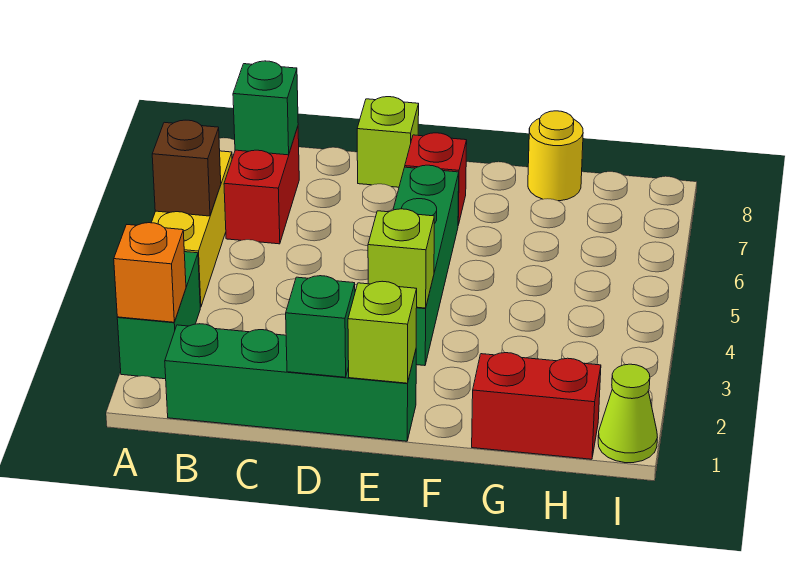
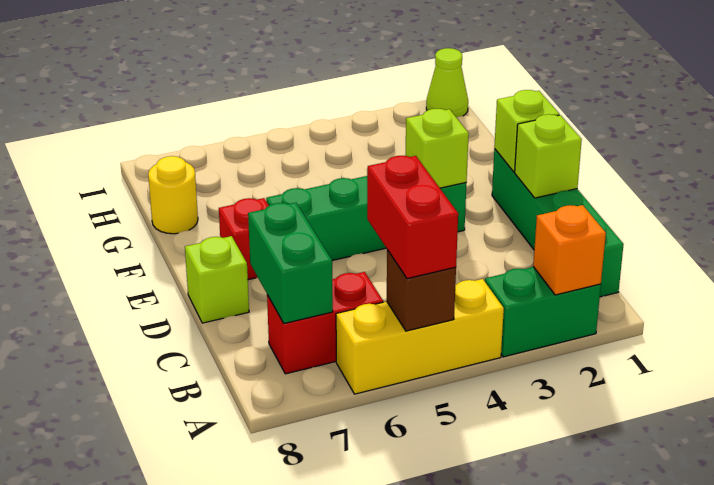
green brick B7 level 2 -> green brick B7:C7 level 2
green brick D1 level 2 -> lime brick D1 level 2
red brick G1:H1 level 1 -> red brick A5:B5 level 3

